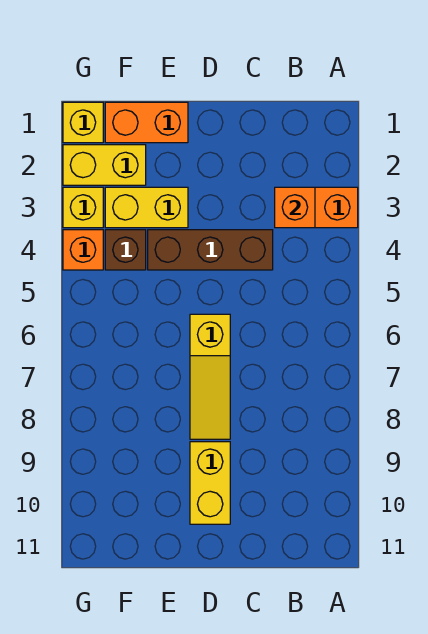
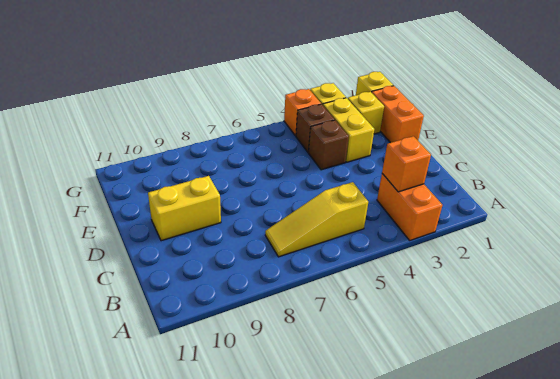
brown brick C4:E4 level 1 -> brown brick E4 level 1
yellow slope D6:D8 level 1 top 6 -> yellow slope B5:B7 level 1 top 5
yellow brick F2:G2 level 1 -> yellow brick F2 level 1

